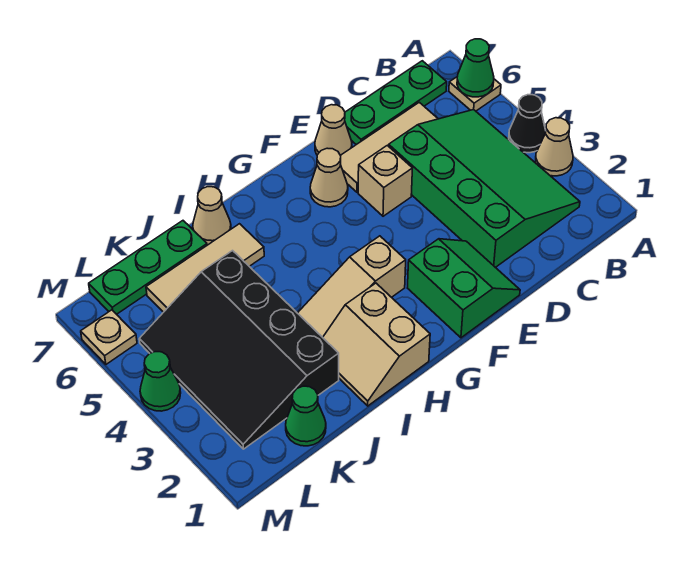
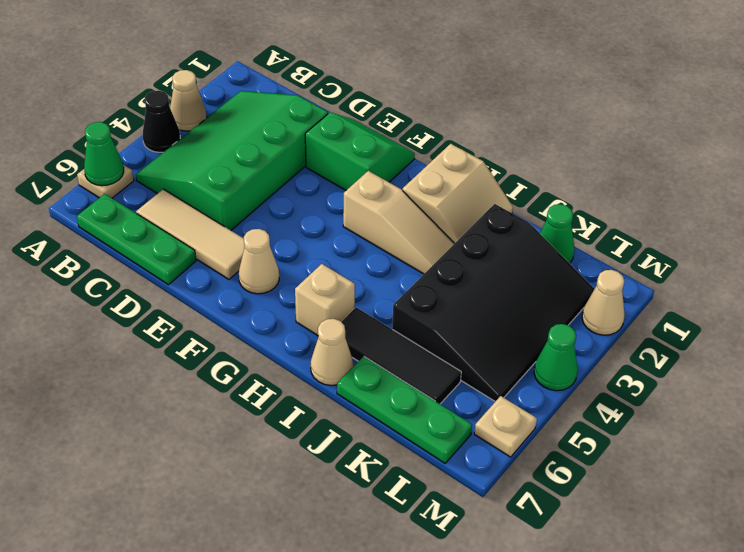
green slope E1:F2 level 1 top F -> green slope E1:F2 level 1 top 2
tan brick E5 level 1 -> tan brick H6 level 1
tan cone E7 level 1 -> tan cone M2 level 1
tan tile I6:K6 level 1 -> black tile I6:K6 level 1

